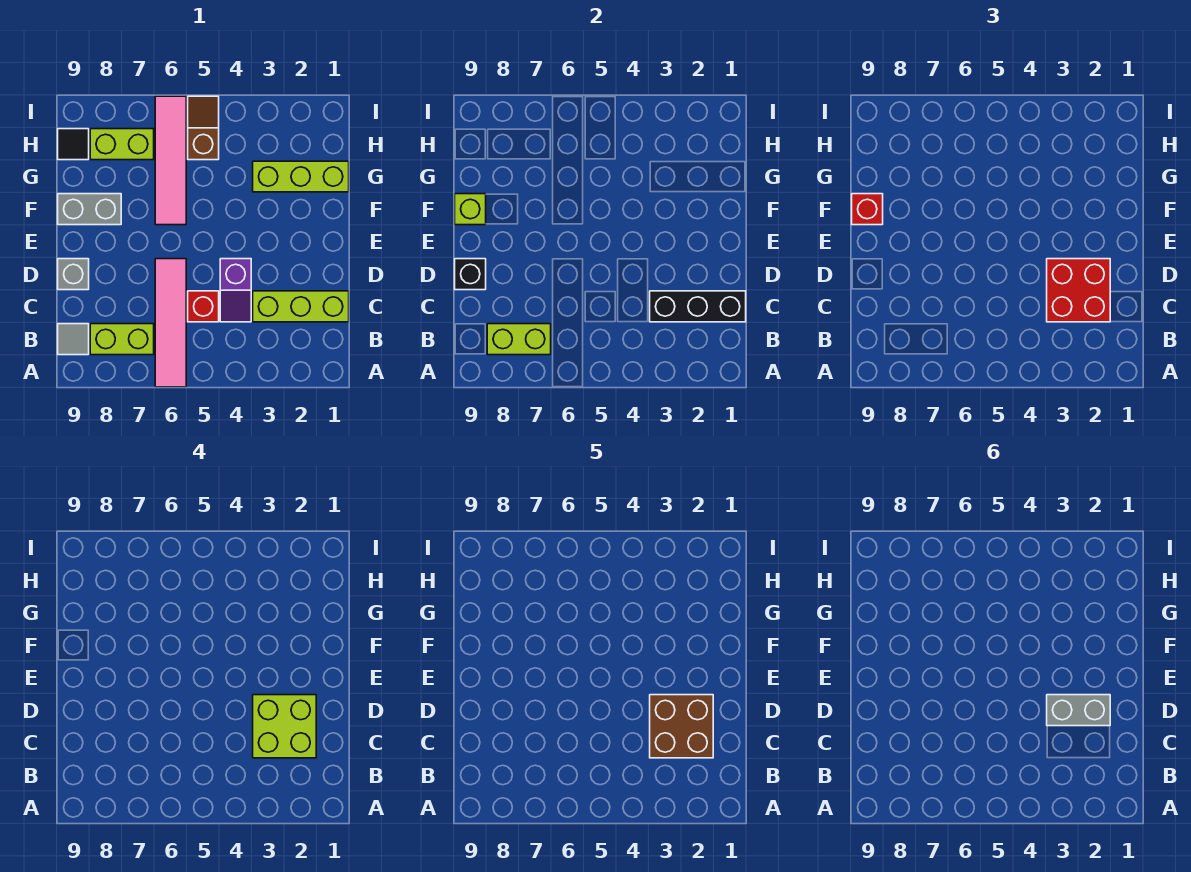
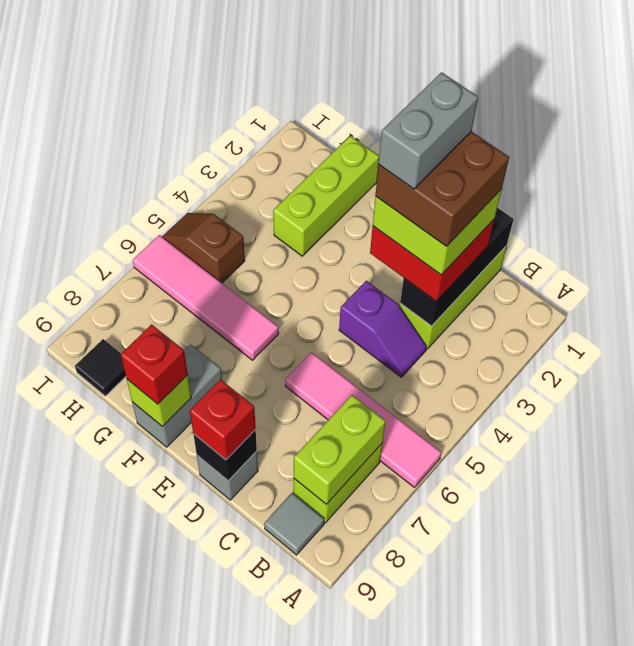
red brick C5 level 1 -> red brick D9 level 3
lime brick H7:H8 level 1 -> none

